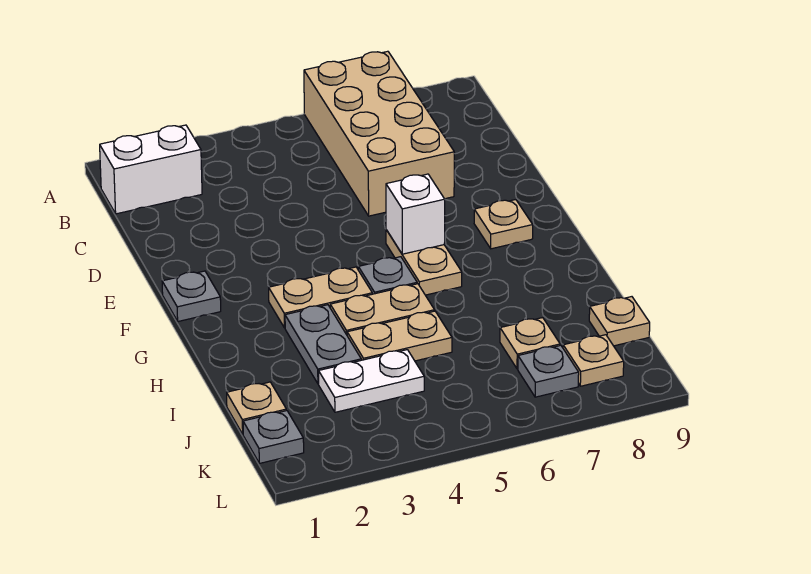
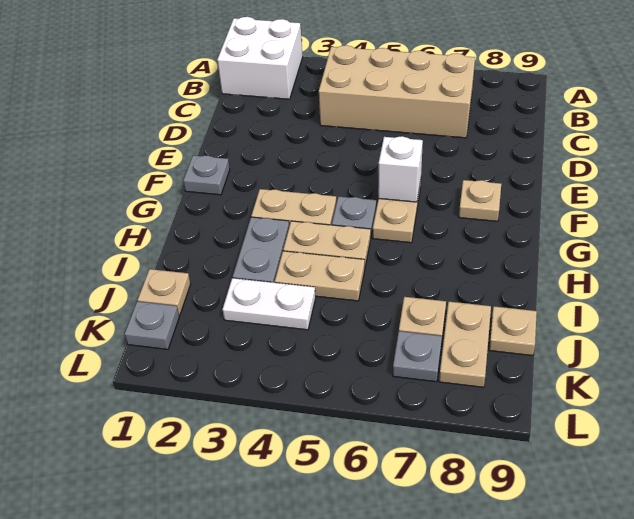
tan brick A6:D7 level 1 -> tan brick B4:C7 level 1
white brick B1:B2 level 1 -> white brick A1:B2 level 1
tan plate K8 level 1 -> tan plate J8:K8 level 1

